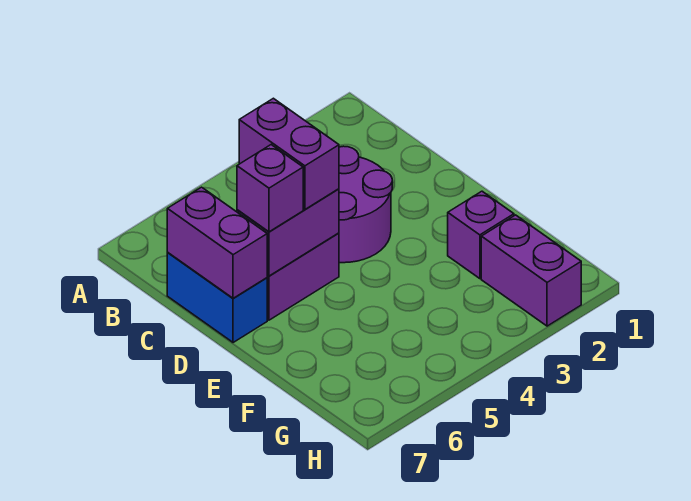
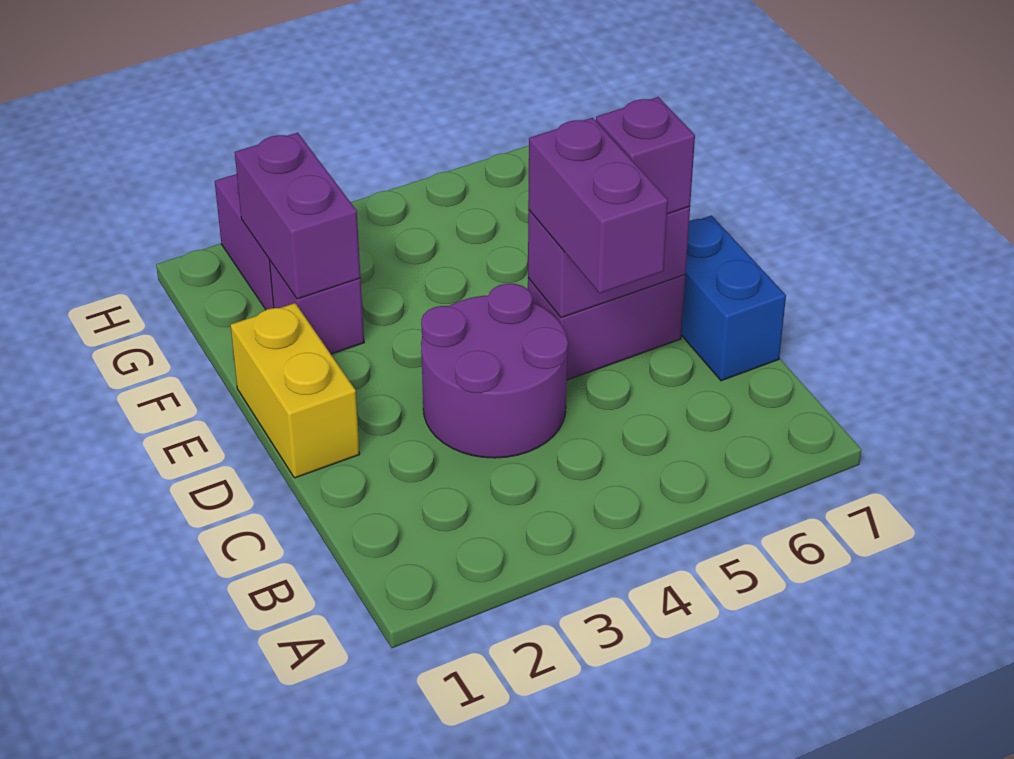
purple brick C7:D7 level 2 -> purple brick F2:G2 level 2
none -> yellow brick D1:E1 level 1

